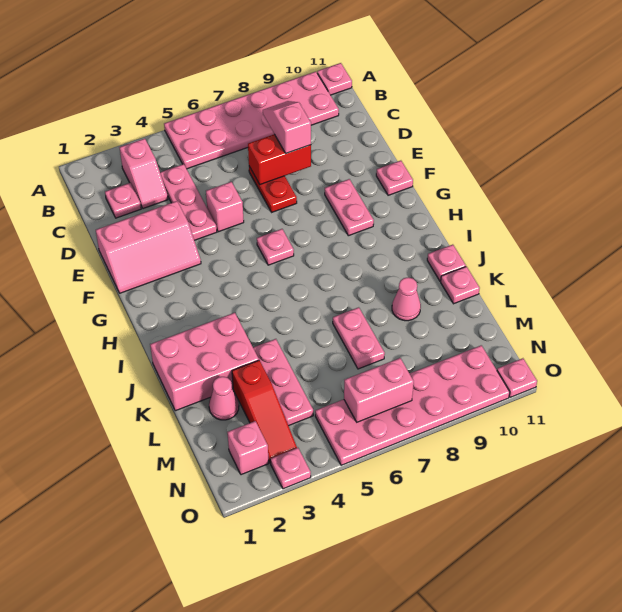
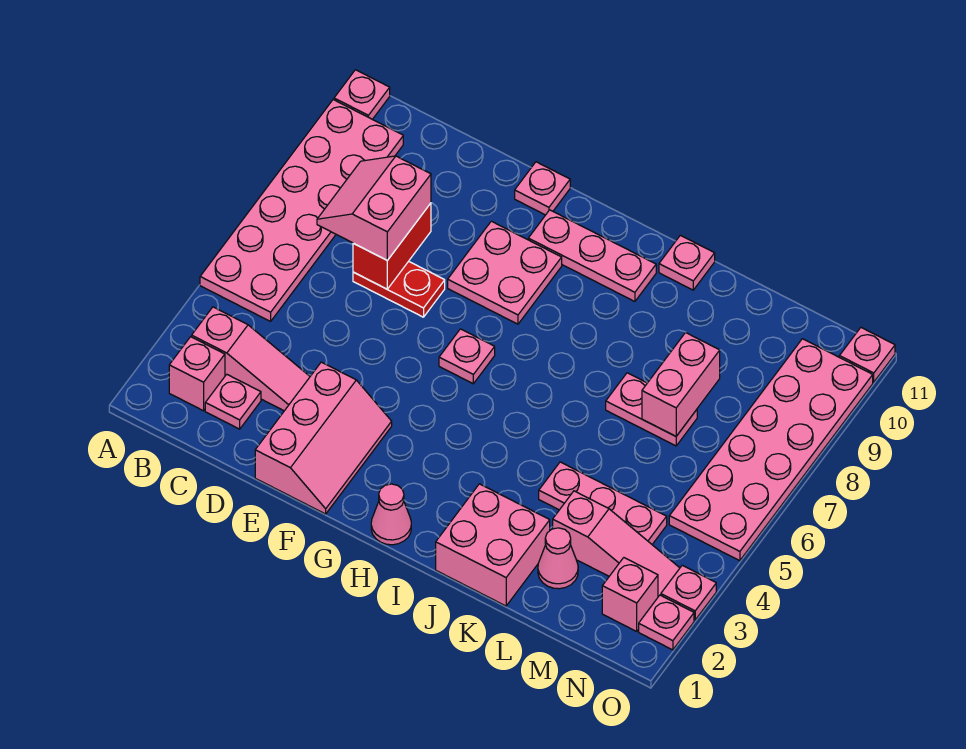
pink slope B3:C3 level 1 top B -> pink slope B3:D3 level 1 top B
pink plate C4:E4 level 1 -> pink plate G10:I10 level 1
pink slope C8:D8 level 3 top D -> pink slope C7:D8 level 3 top D
pink brick E5 level 1 -> pink brick B2 level 1
pink plate F9:G9 level 1 -> pink plate F8:G9 level 1
pink brick J1:K3 level 1 -> pink brick J1:K2 level 1
pink cone K9 level 1 -> pink cone H1 level 1
pink plate K11 level 1 -> pink plate O2 level 1
red slope L3:N3 level 1 top L -> pink slope L3:N3 level 1 top L
pink brick N6:N7 level 2 -> pink brick L7:L8 level 2

